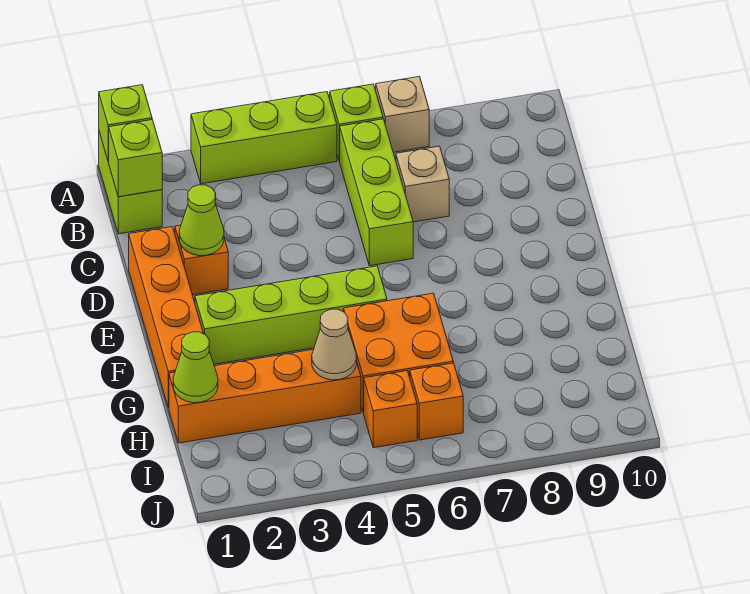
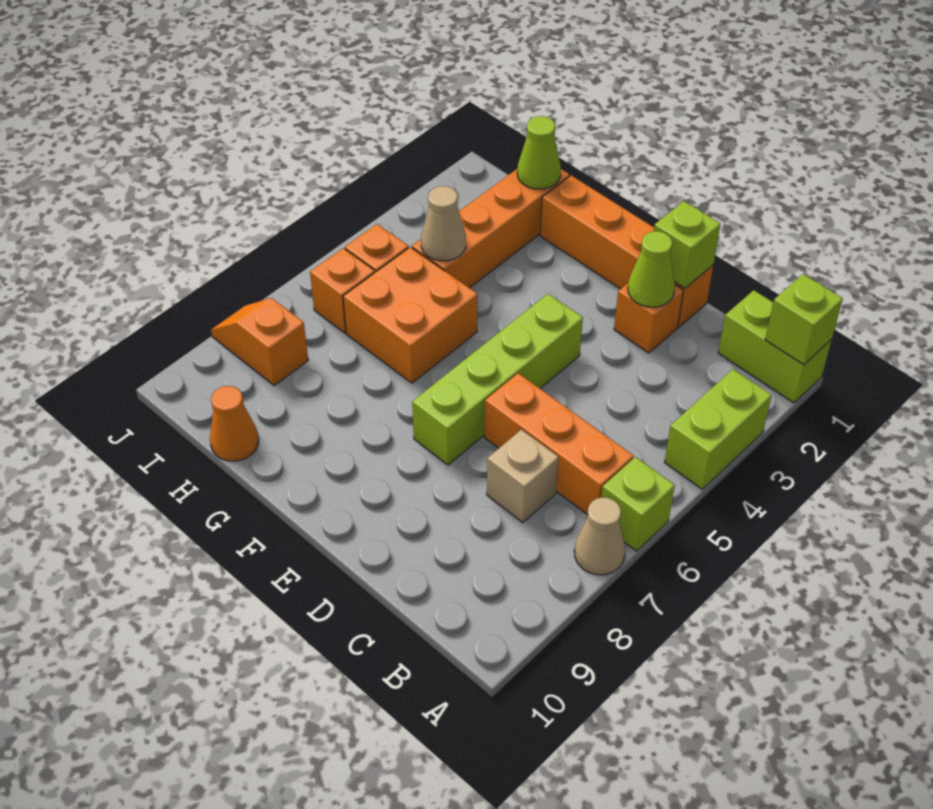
lime brick A3:A5 level 1 -> lime brick A3:A4 level 1
tan brick A7 level 1 -> tan cone A7 level 1
lime brick B1 level 2 -> lime brick D1 level 2
lime brick B6:D6 level 1 -> orange brick B6:D6 level 1
lime brick F2:F5 level 1 -> lime brick E4:E7 level 1
none -> orange cone H10 level 1
none -> orange slope I8:J8 level 1 top I

